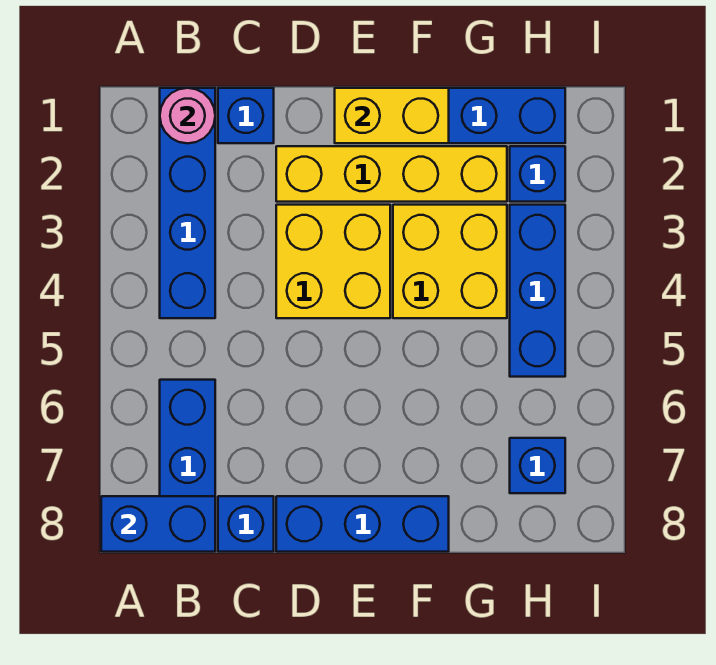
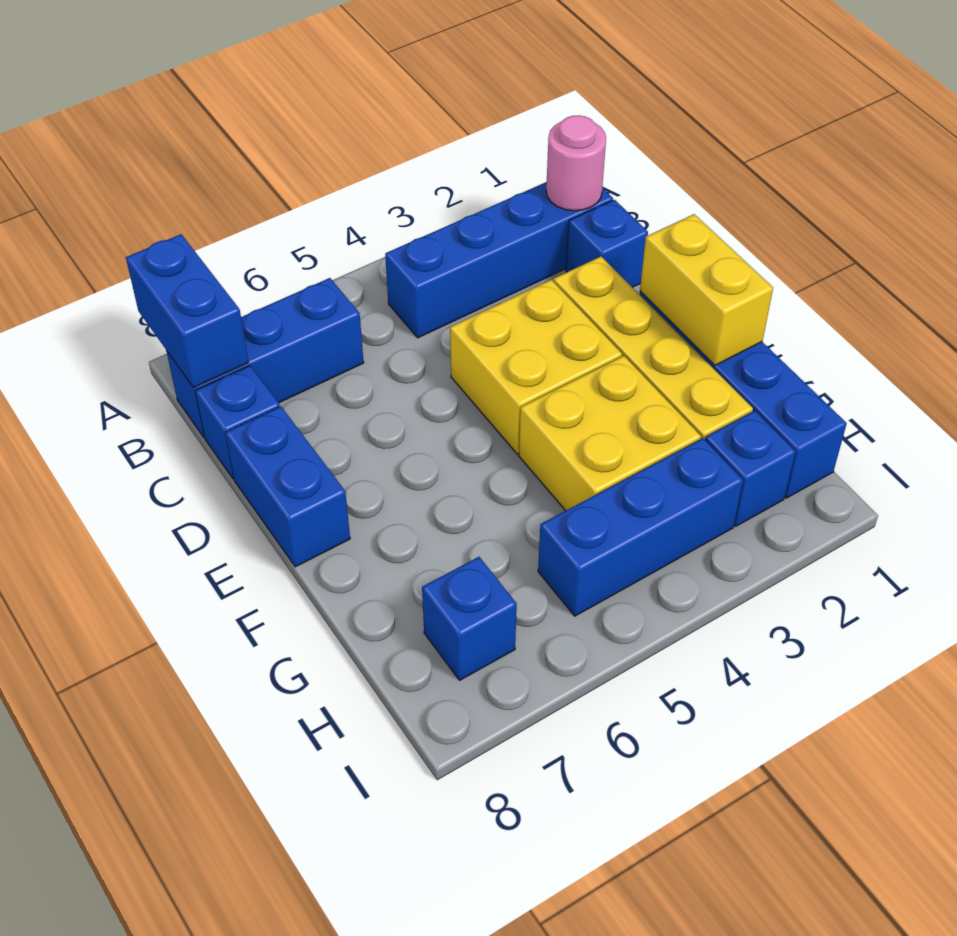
blue brick D8:F8 level 1 -> blue brick D8:E8 level 1

